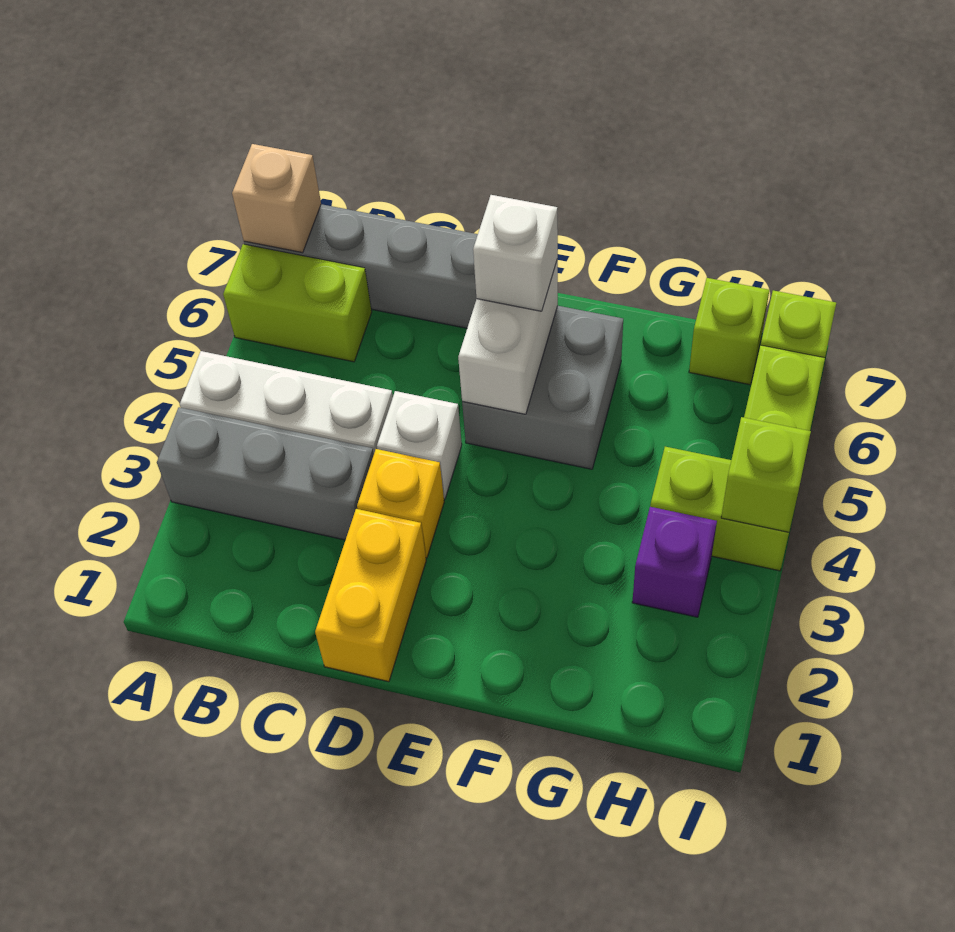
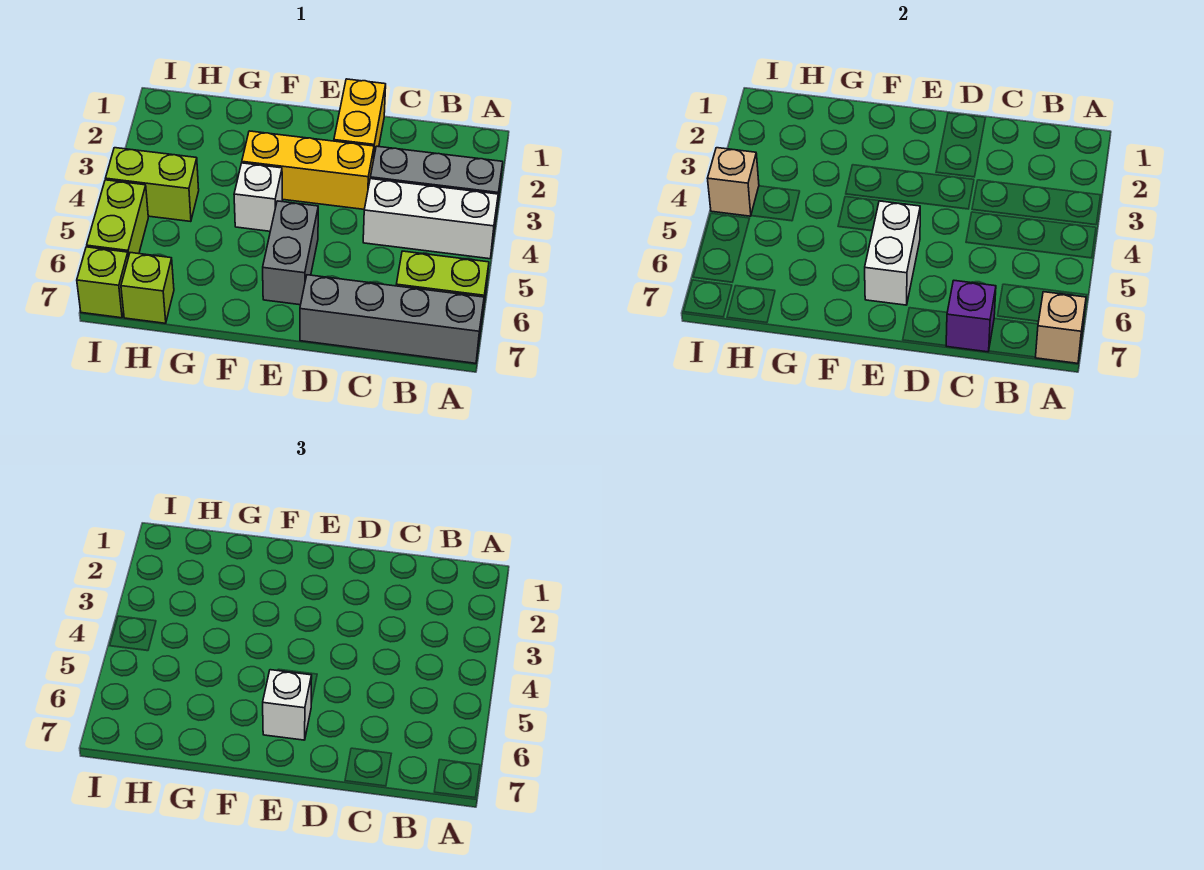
yellow brick D3 level 1 -> yellow brick D3:F3 level 1
white brick D4 level 1 -> white brick F4 level 1
grey brick E5:F6 level 1 -> grey brick E5:E6 level 1
purple brick H3 level 1 -> purple brick C7 level 2
lime brick I4 level 2 -> tan brick I4 level 2

